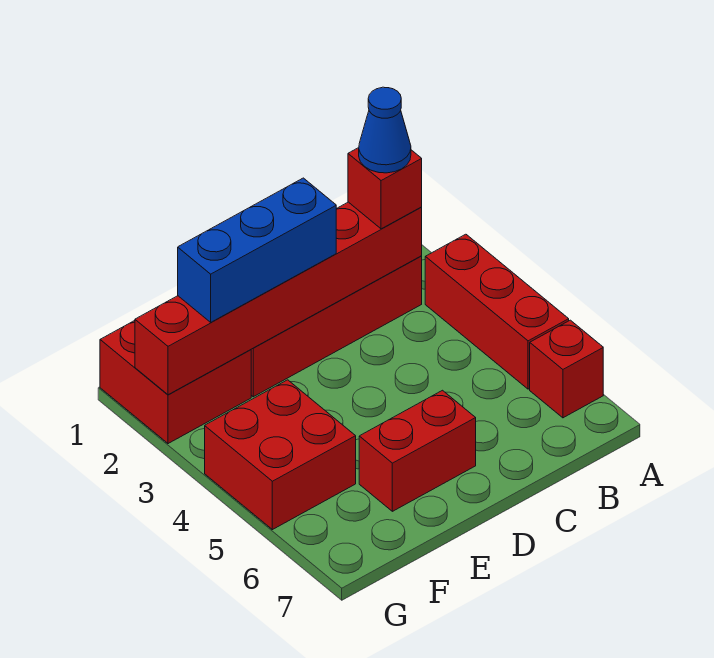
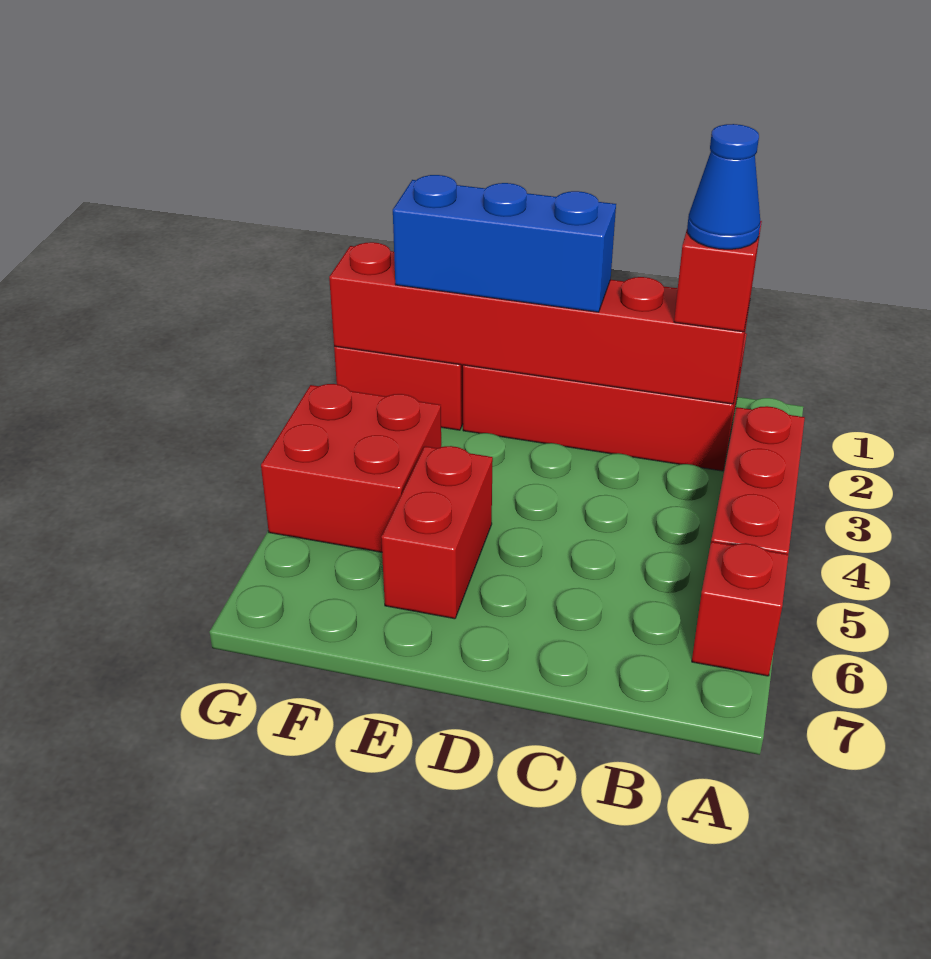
red brick D6:E6 level 1 -> red brick E5:E6 level 1

